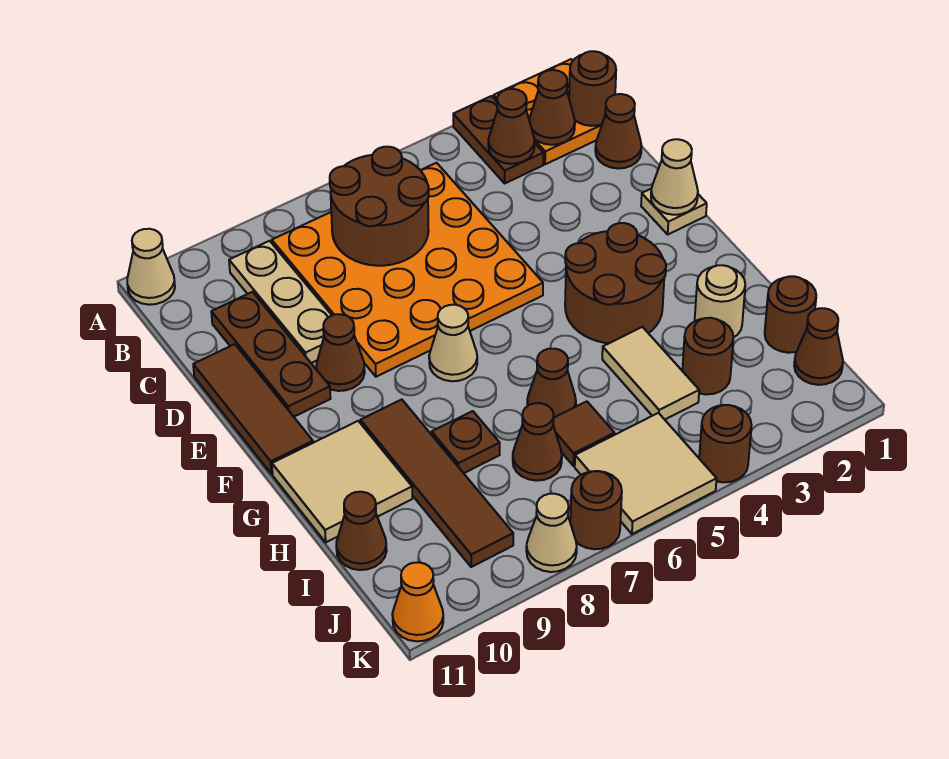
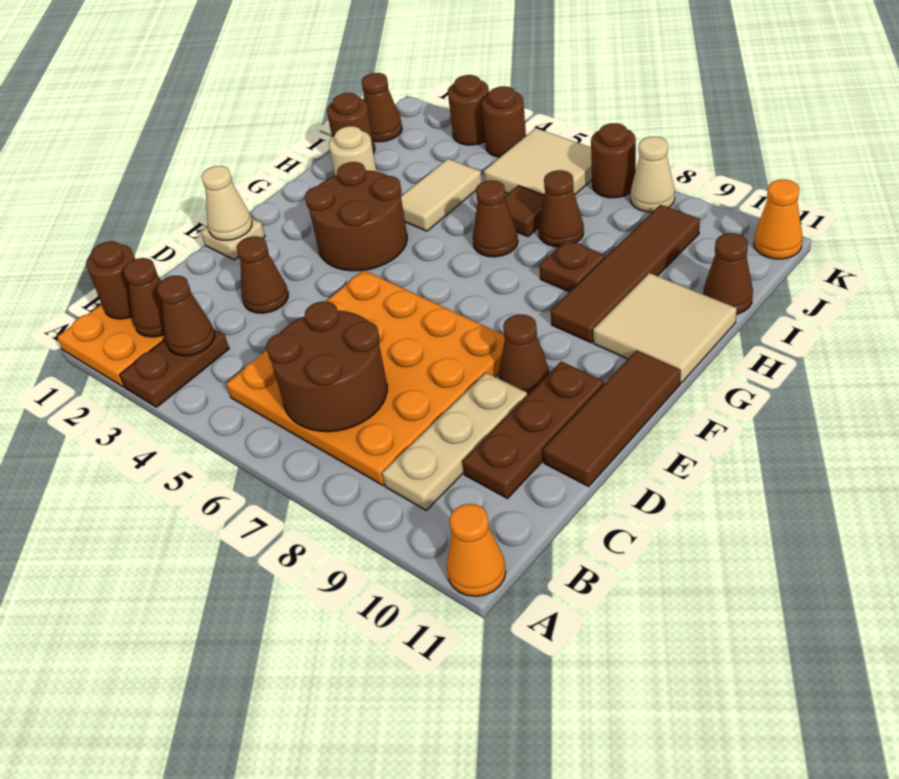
tan cone A11 level 1 -> orange cone A11 level 1
brown cone C1 level 1 -> brown cone D3 level 1
tan cone F7 level 1 -> none
brown round brick I3 level 1 -> brown round brick K3 level 1

